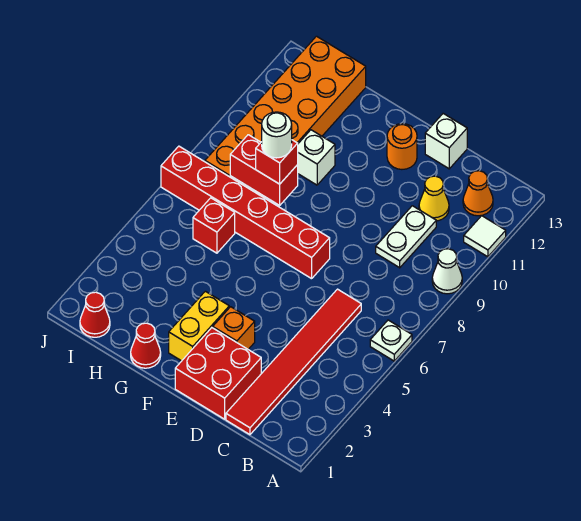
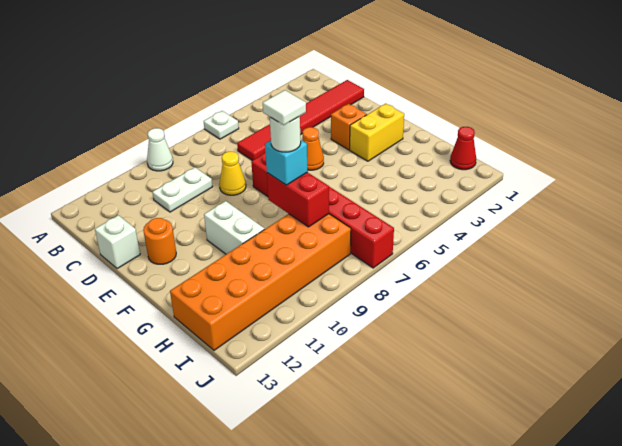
white tile A11 level 1 -> white tile G8 level 5
orange cone B12 level 1 -> orange cone E5 level 1
yellow cone C11 level 1 -> yellow cone D8 level 1
red brick D1:E2 level 1 -> none
red cone G1 level 1 -> none
red brick G8 level 3 -> cyan brick G8 level 3
white brick G10 level 1 -> white brick F10:G10 level 1
red brick H6 level 1 -> none

